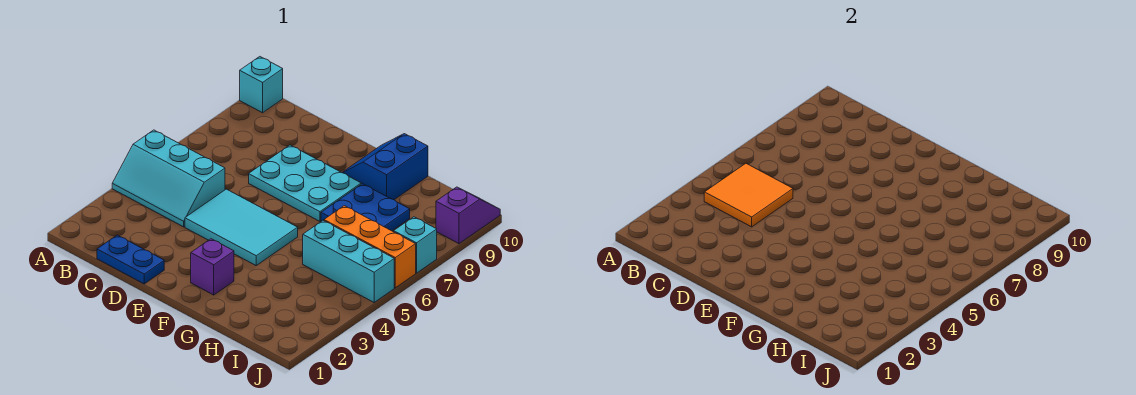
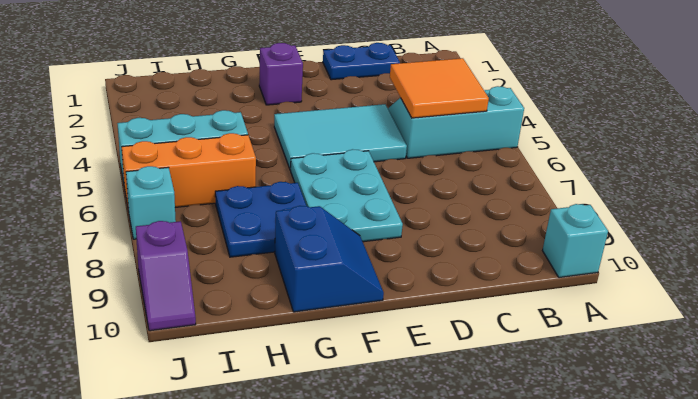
cyan plate D7:F8 level 1 -> cyan plate E6:F8 level 1

